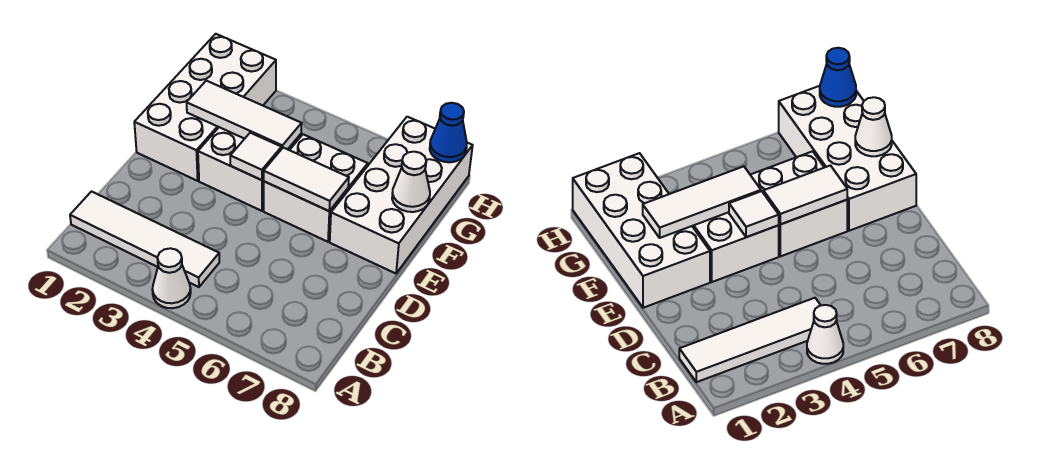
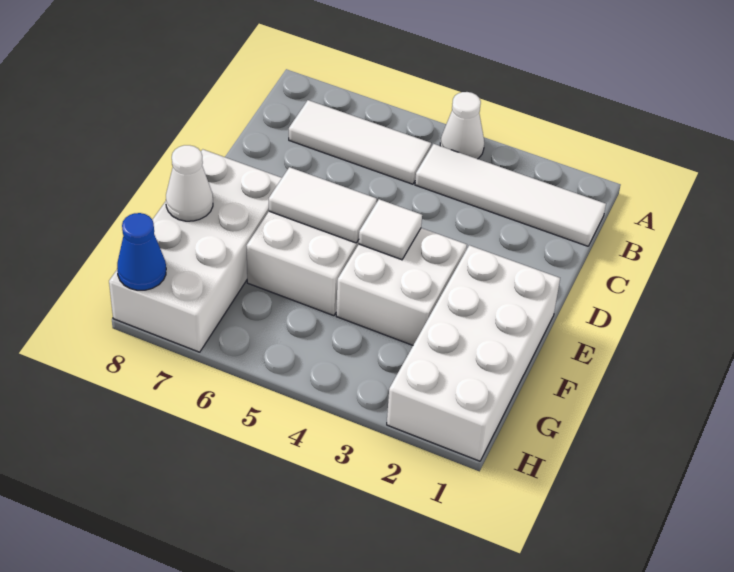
white tile F2:F4 level 2 -> white tile B5:B7 level 1

